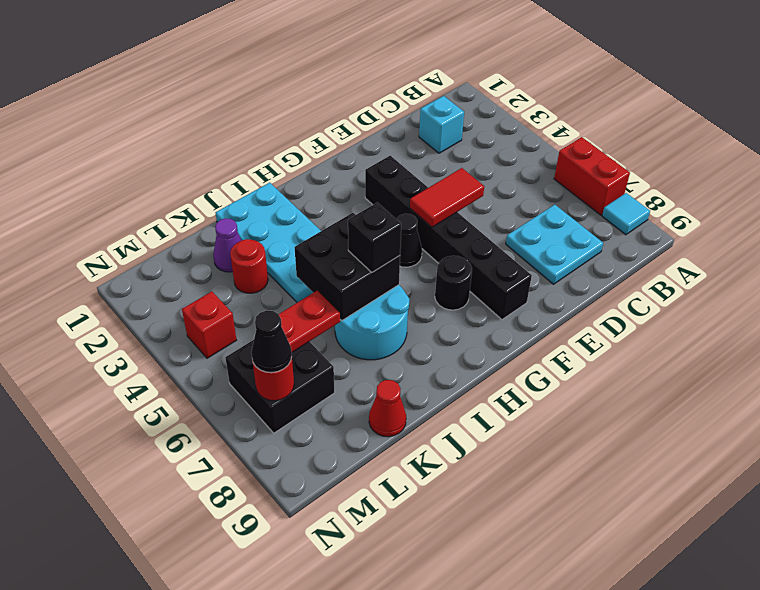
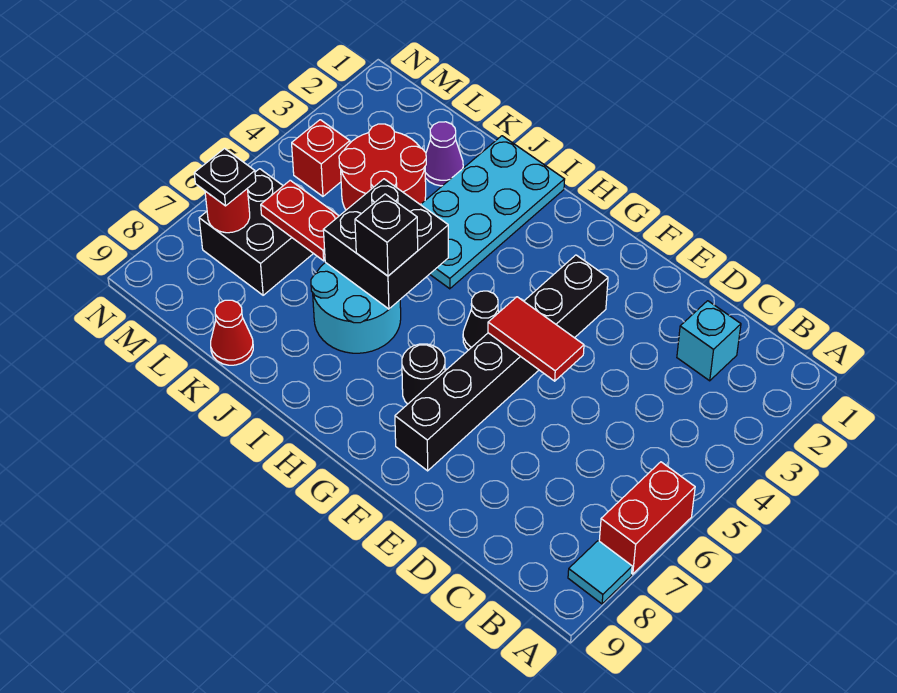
cyan plate C7:D8 level 1 -> none
red round brick K3 level 1 -> red round brick K3:L4 level 1
black cone M7 level 3 -> black plate M7 level 3

